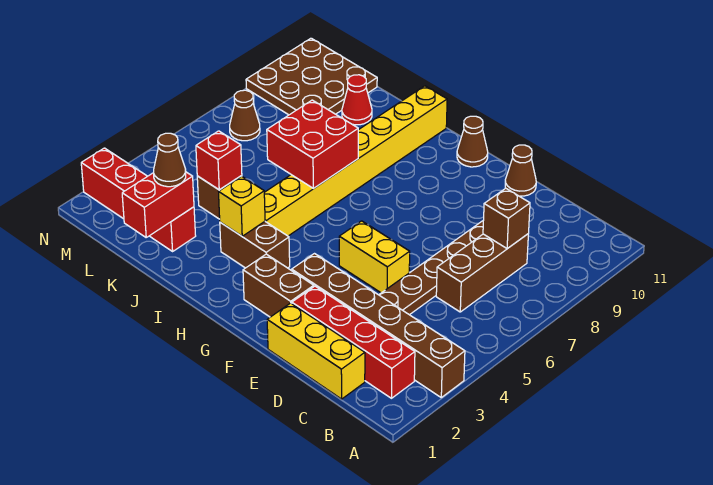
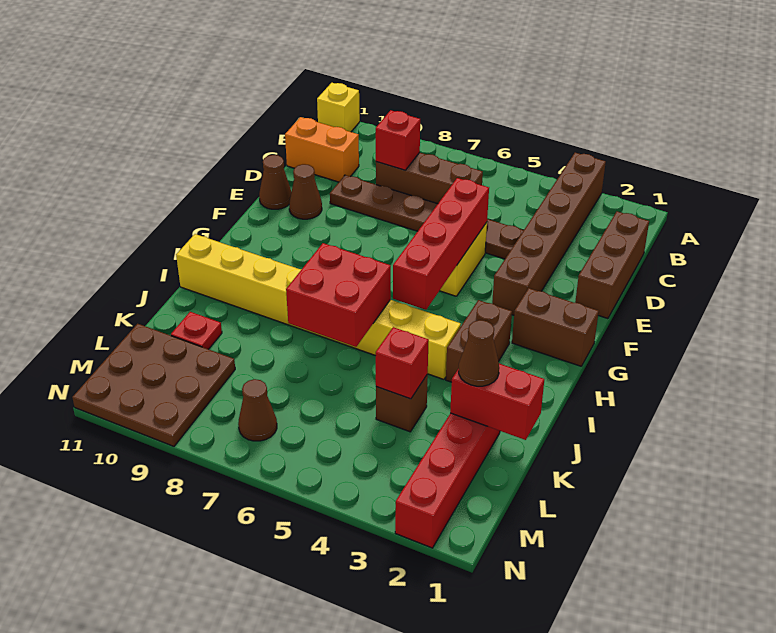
red brick B2:E2 level 1 -> red brick E5:H5 level 2
yellow brick C1:E1 level 1 -> brown brick C1:E1 level 1
brown brick C8 level 2 -> red brick C8 level 2
none -> orange brick C10:C11 level 1
brown brick F2:G2 level 1 -> brown brick G1:G2 level 1
brown cone G11 level 1 -> brown cone E10 level 1
yellow brick I3 level 2 -> yellow brick A11 level 1
red cone K10 level 1 -> red plate K10 level 1

